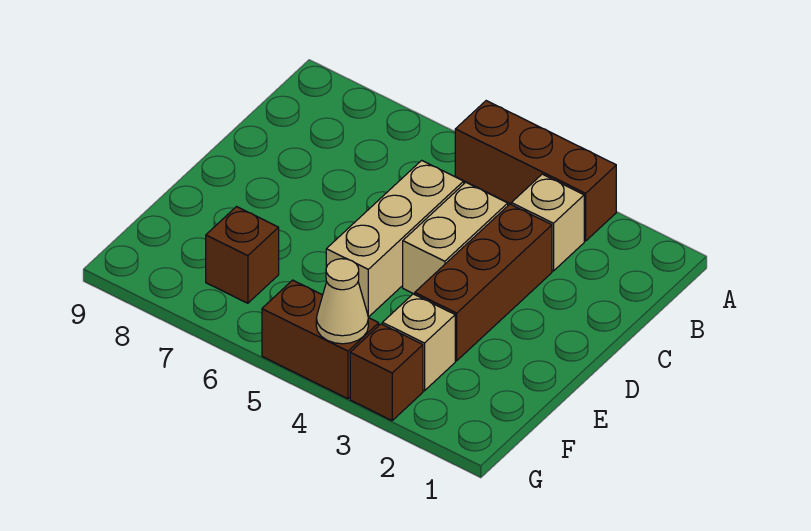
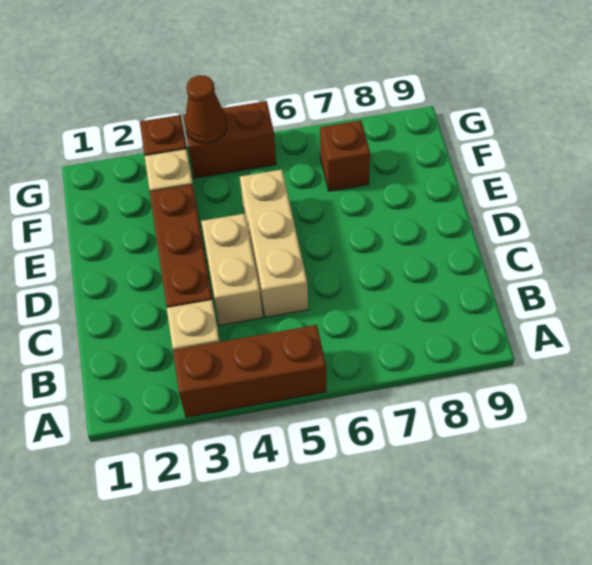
tan cone G4 level 2 -> brown cone G4 level 2

